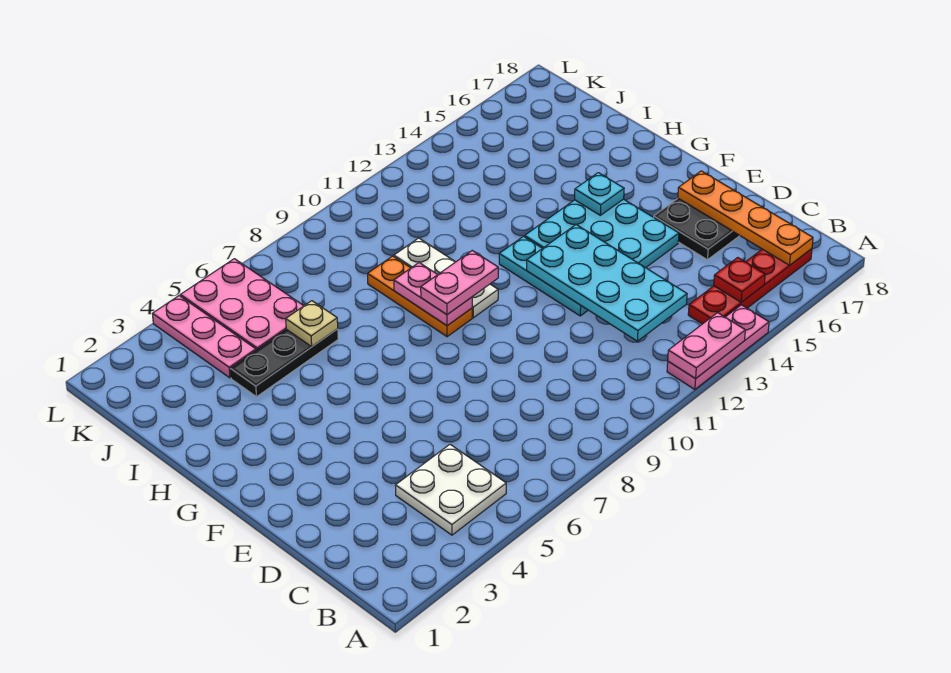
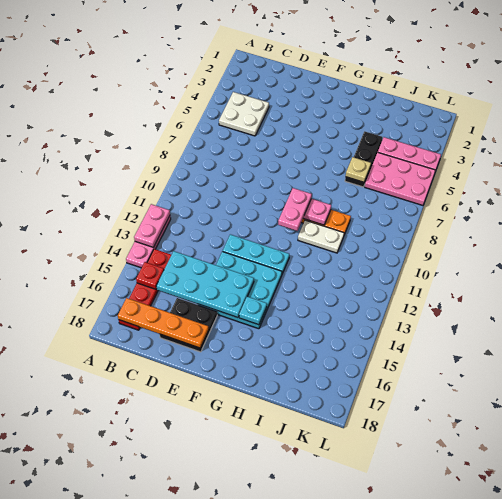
cyan plate C12:F13 level 2 -> cyan plate C14:F15 level 2
white plate G10:I10 level 1 -> white plate H10:I10 level 1

